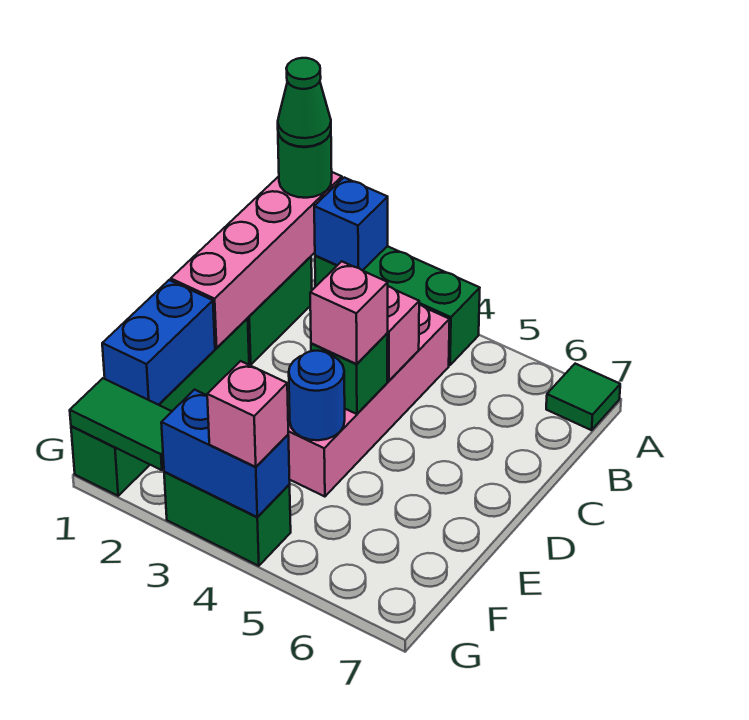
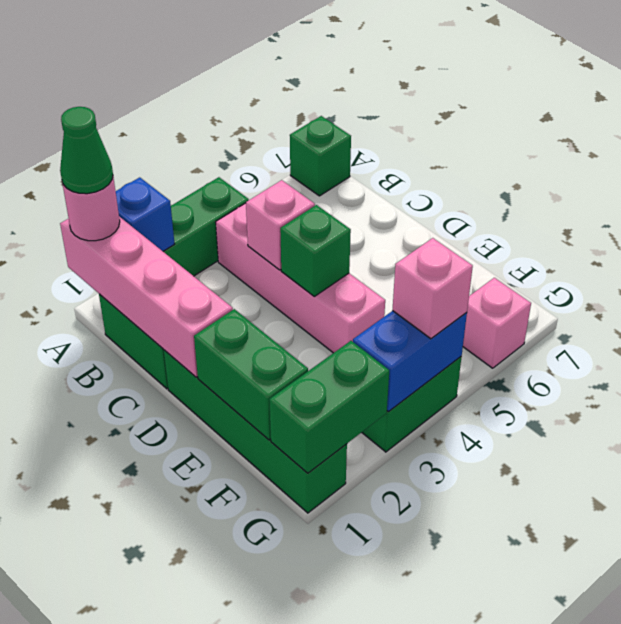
green round brick A1 level 3 -> pink round brick A1 level 3
green tile A7 level 1 -> green brick A7 level 1
pink brick D4 level 3 -> pink brick G6 level 1
blue brick E1:F1 level 2 -> green brick E1:F1 level 2
blue round brick E4 level 2 -> none
green tile G1:G2 level 2 -> green brick G1:G2 level 2

